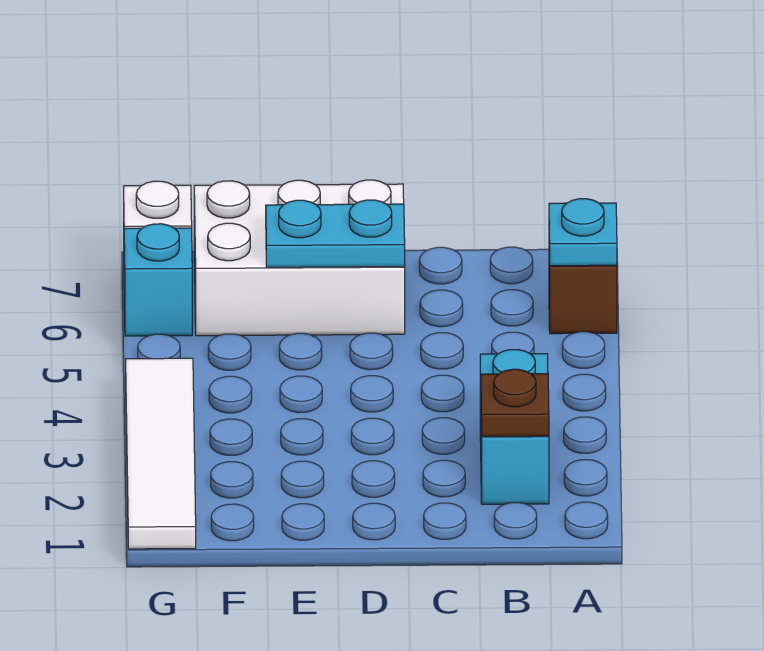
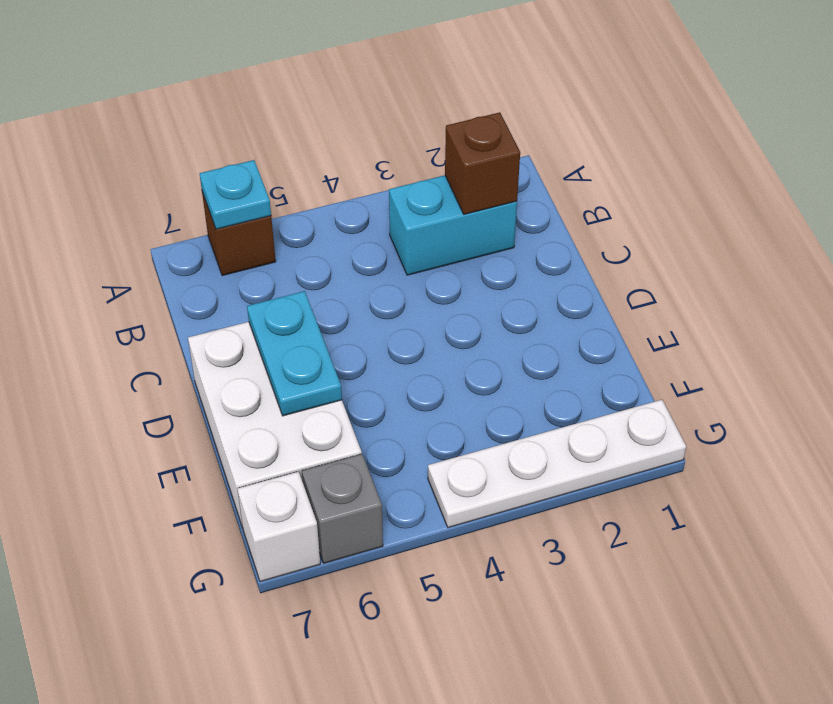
brown plate B2 level 2 -> brown brick B2 level 2
white tile G1:G4 level 1 -> white plate G1:G4 level 1
cyan brick G6 level 1 -> grey brick G6 level 1

